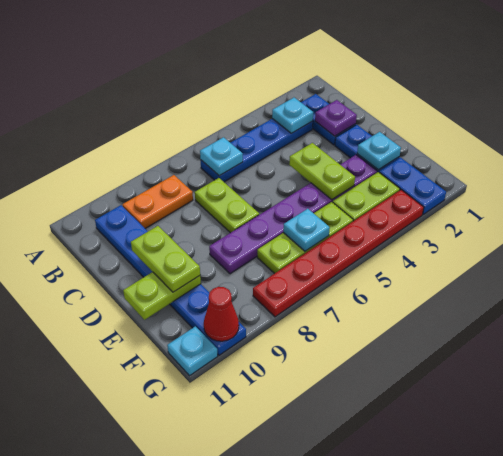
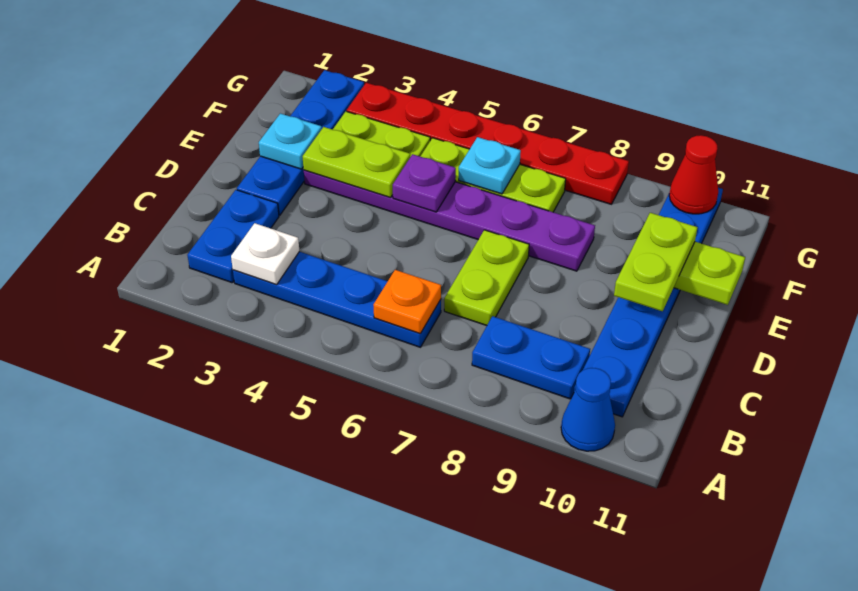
none -> blue cone A10 level 1
cyan plate B3 level 2 -> white plate B3 level 2
cyan plate B6 level 2 -> orange plate B6 level 2
orange plate B8:B9 level 1 -> blue plate B8:B9 level 1
purple plate C2 level 2 -> purple plate E5 level 2
lime plate D4:E4 level 2 -> lime plate E3:E4 level 2
cyan plate G11 level 1 -> none

